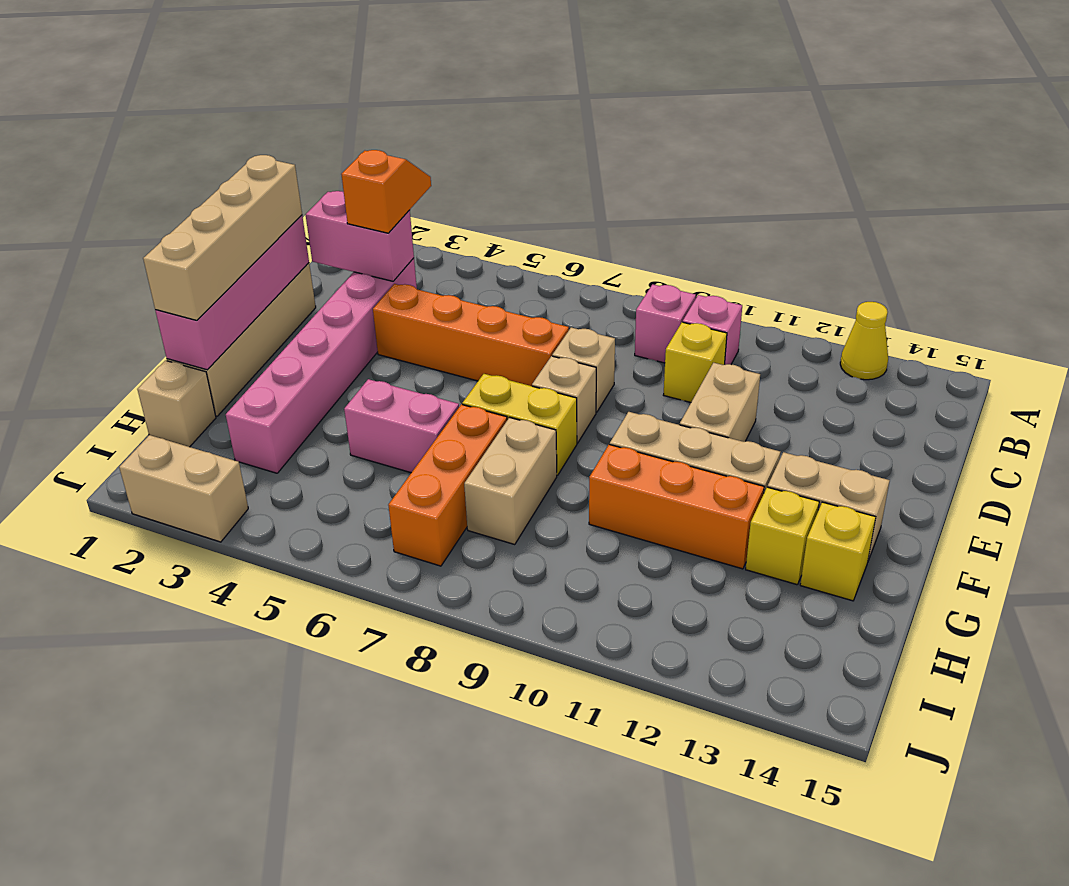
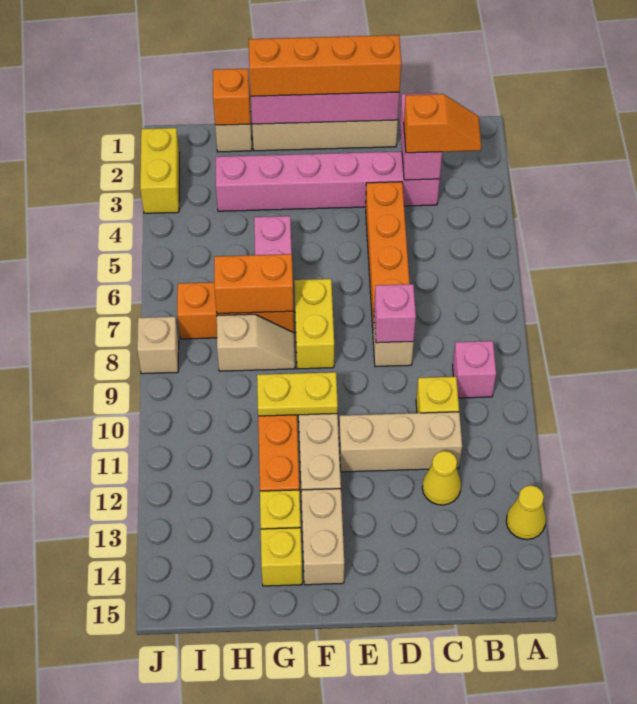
pink brick B10 level 1 -> pink brick D8 level 2
none -> yellow cone C12 level 1
tan brick D1:G1 level 3 -> orange brick D1:G1 level 3
tan brick D11:E11 level 1 -> tan brick C11:E11 level 1
tan brick E8 level 1 -> tan brick J8 level 1
none -> yellow plate F10:G10 level 2
none -> orange brick G7:H7 level 2
tan brick G8:H8 level 1 -> tan slope G8:H8 level 1 top H
none -> orange brick H1 level 2
tan brick J2:J3 level 1 -> yellow brick J2:J3 level 1

